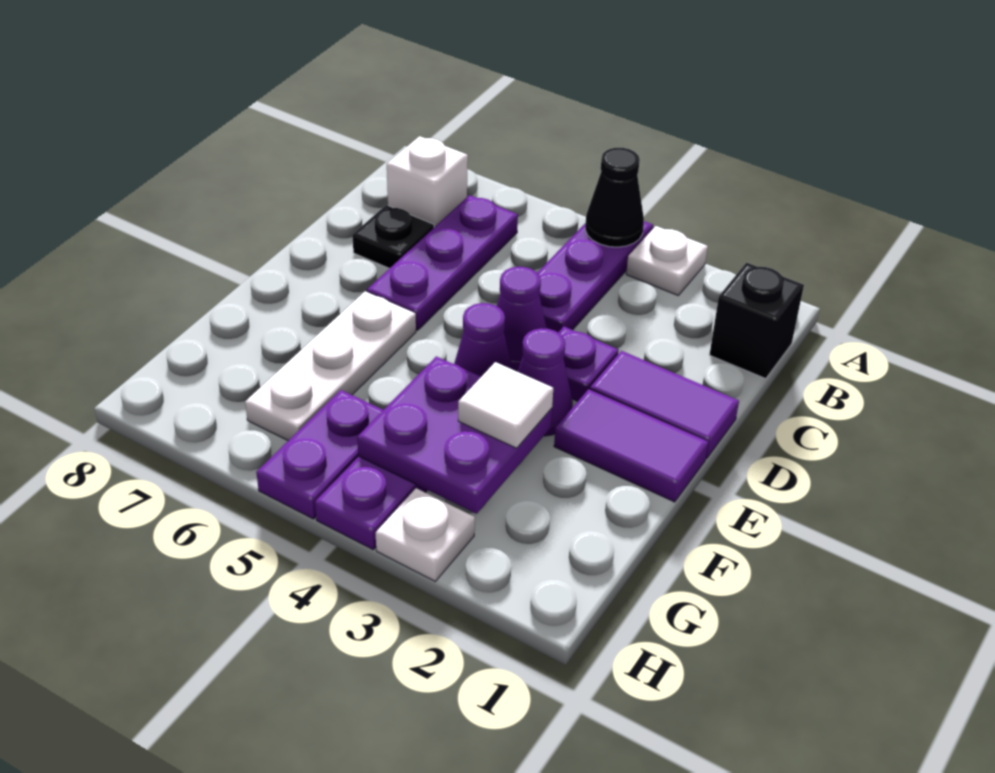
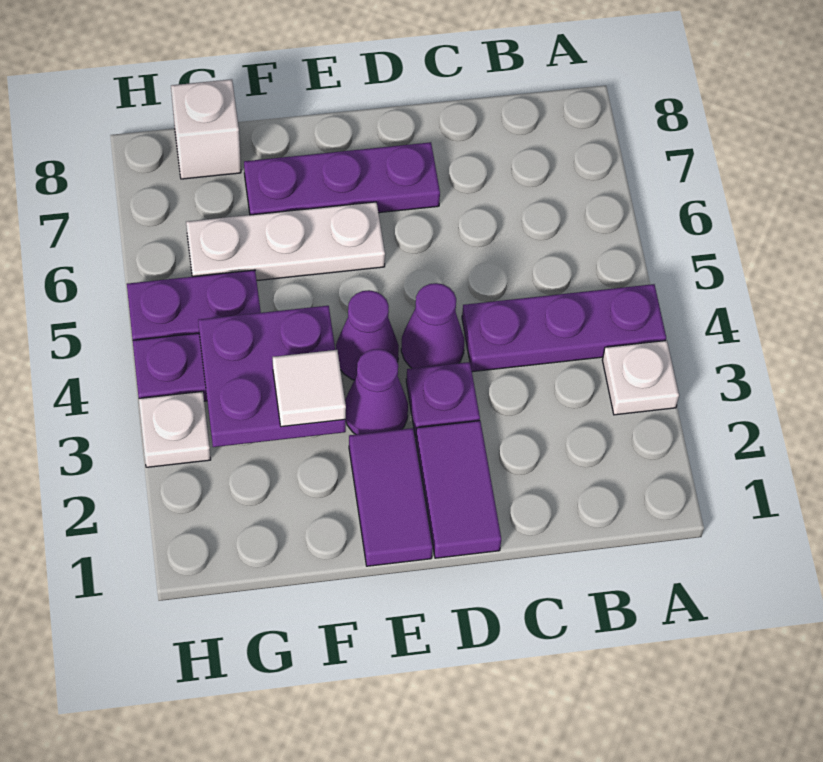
black cone A4 level 2 -> none
black brick B1 level 1 -> none
purple plate B6:D6 level 1 -> purple plate D7:F7 level 1
white brick B7 level 1 -> white brick G8 level 1
black plate C7 level 1 -> none

